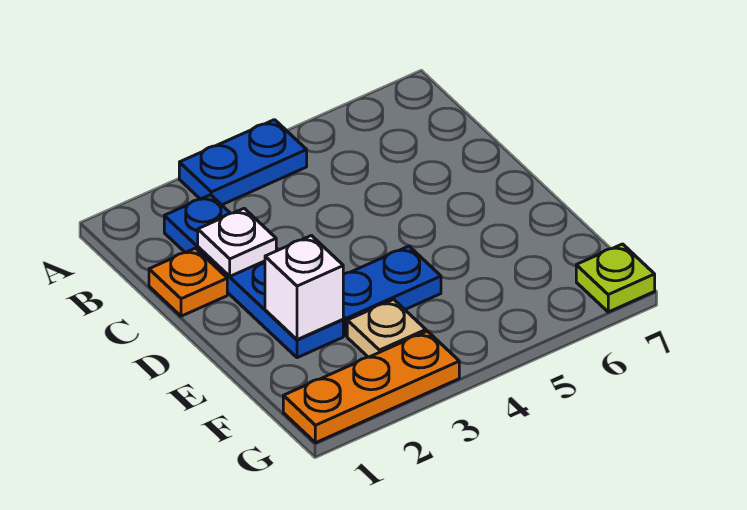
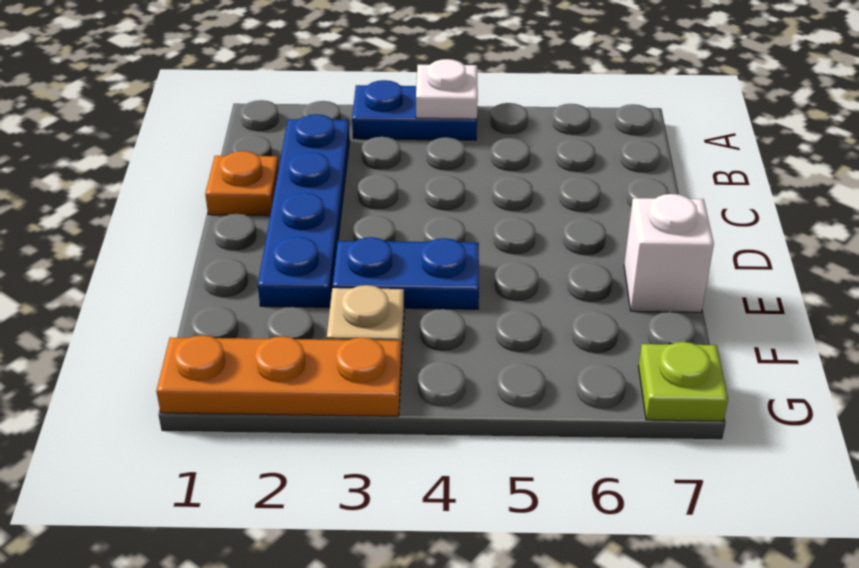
white plate C2 level 2 -> white plate A4 level 2
white brick E2 level 2 -> white brick E7 level 1

